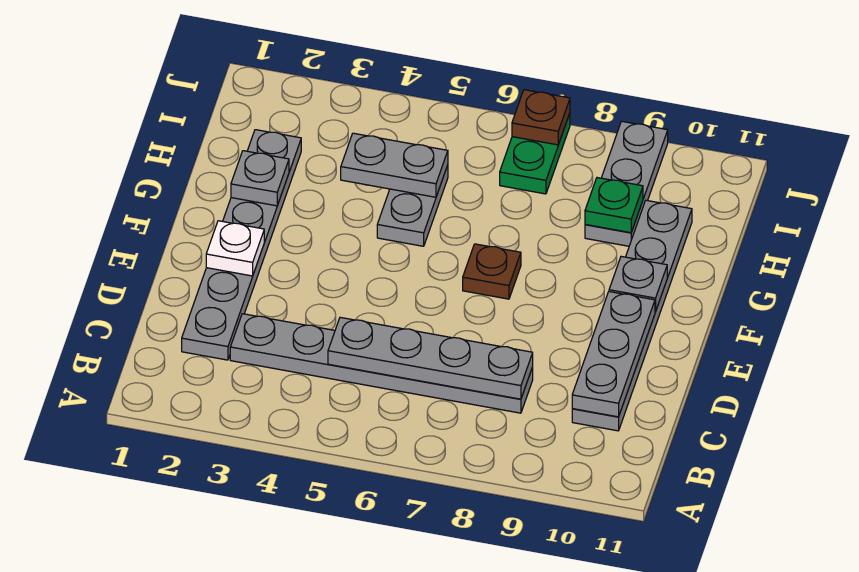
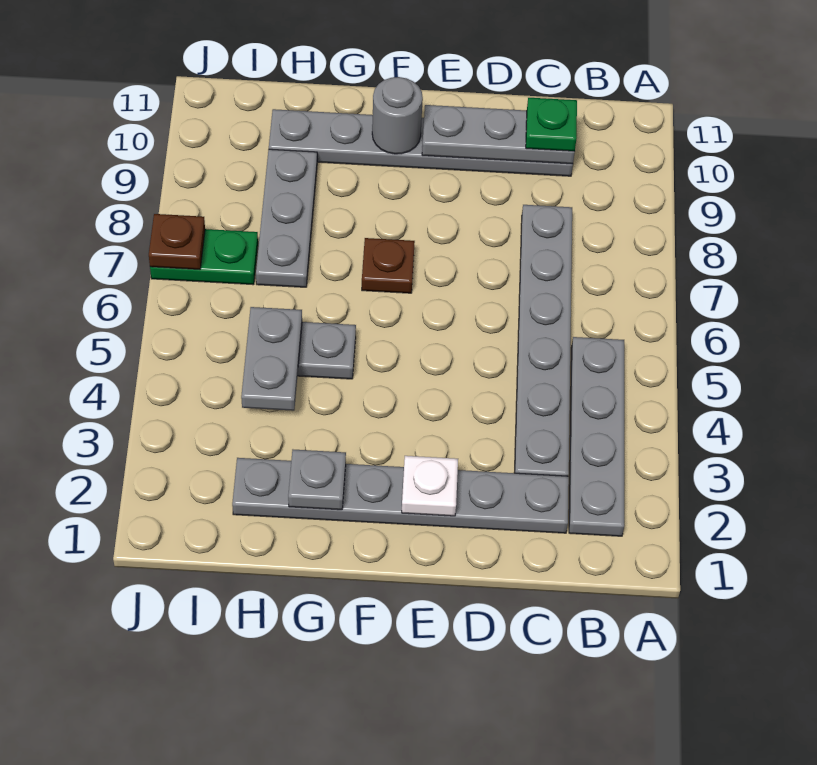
grey plate C5:C8 level 2 -> grey plate B2:B5 level 1
grey plate F10 level 2 -> grey round brick F10 level 2
grey plate H9:J9 level 1 -> grey plate H7:H9 level 1
green plate H9 level 2 -> green plate C10 level 3

